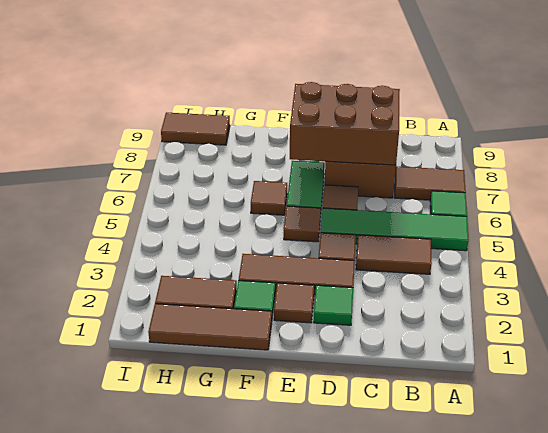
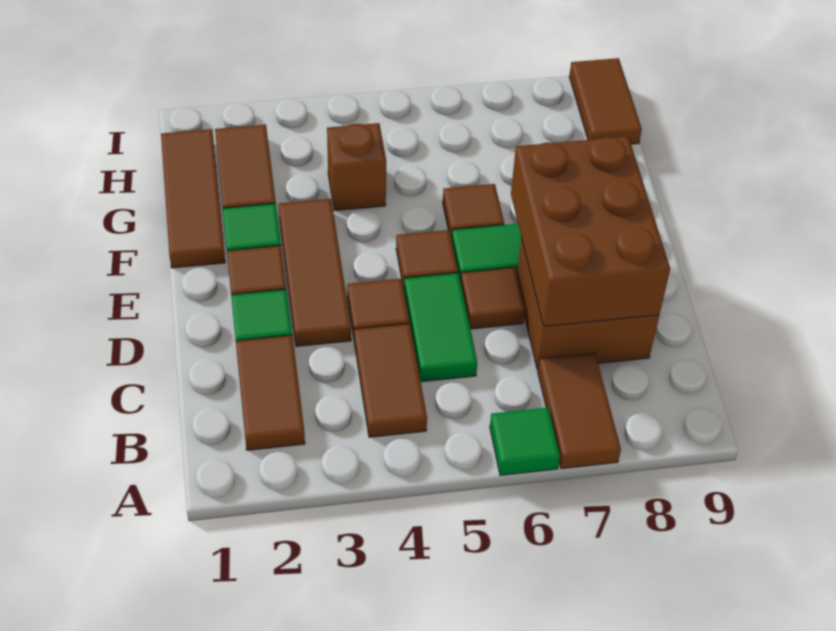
green tile A5:D5 level 1 -> green tile C5:D5 level 1
none -> brown tile B2:C2 level 1
none -> brown brick G4 level 1

